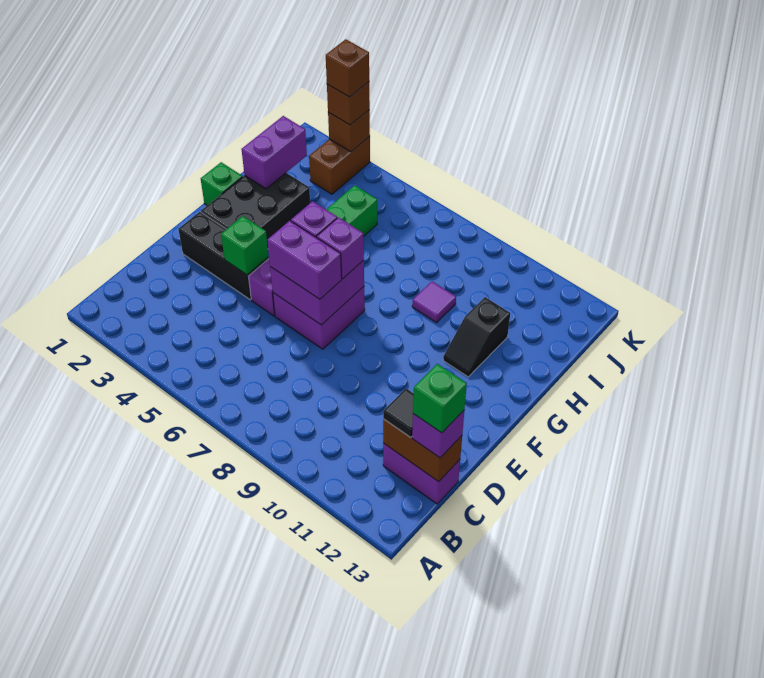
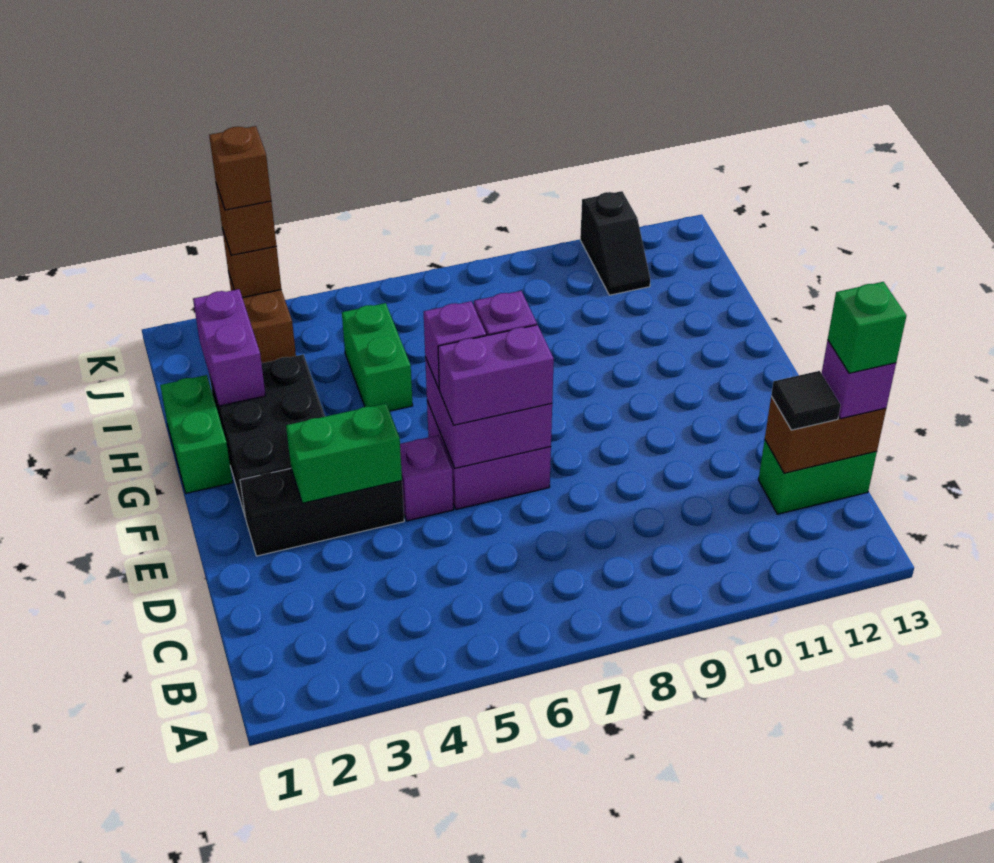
purple brick C12:C13 level 1 -> green brick C12:C13 level 1
green brick E4 level 2 -> green brick E3:E4 level 2
green brick G1 level 1 -> green brick G1:H1 level 1
black slope G11:H11 level 1 top H -> black slope J11:K11 level 1 top K
purple tile H9 level 1 -> none

